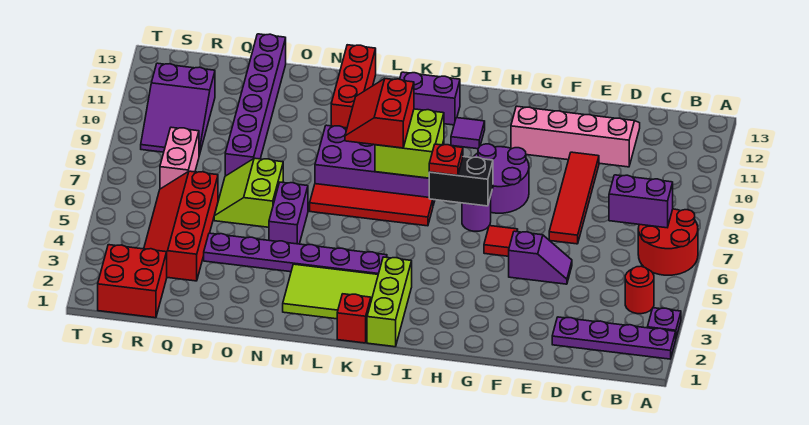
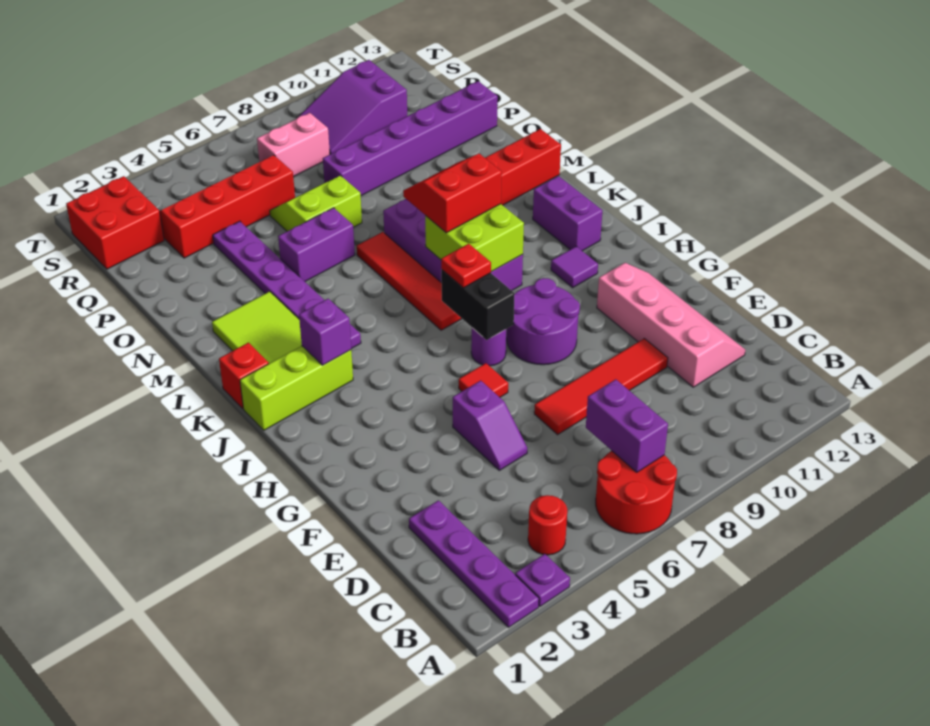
none -> purple brick J3 level 2

